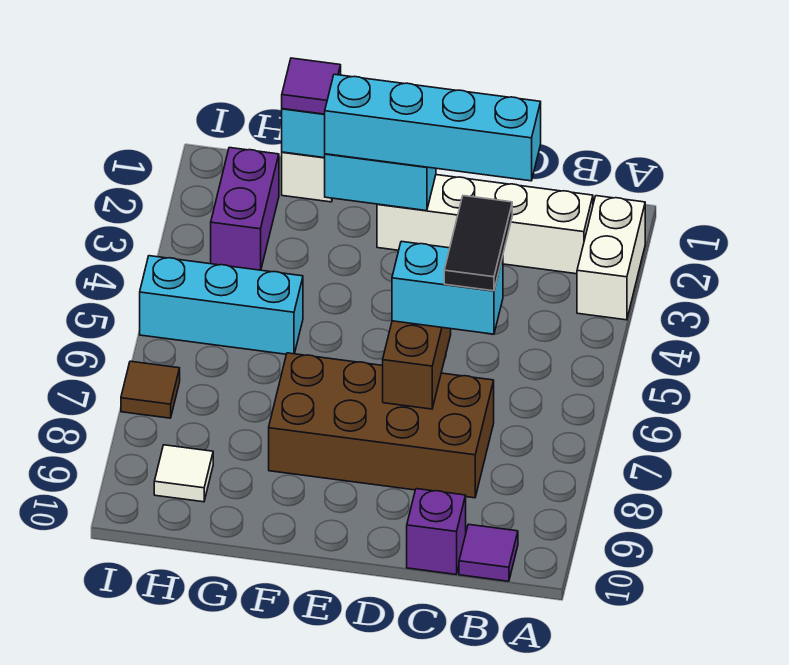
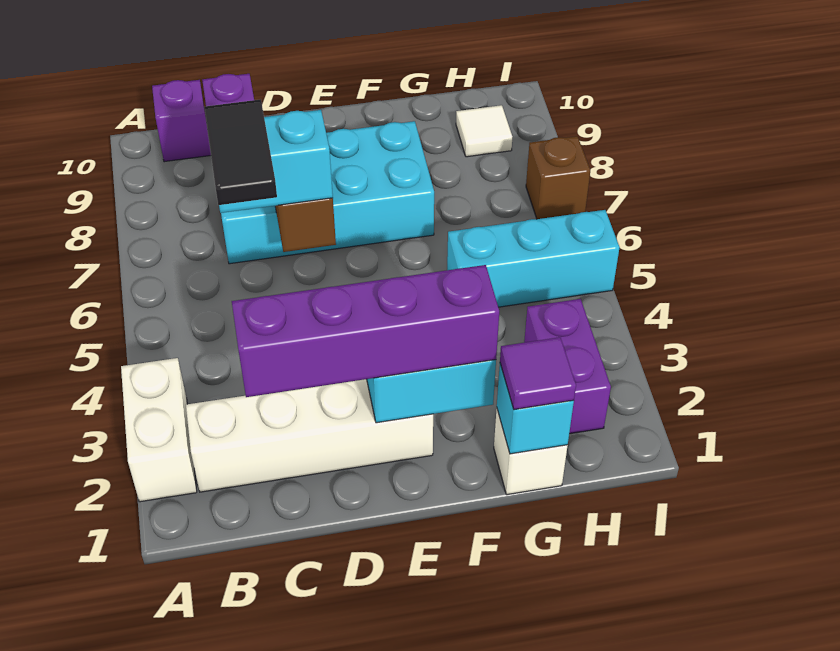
purple tile B10 level 1 -> purple brick B10 level 1
cyan brick C2:F2 level 3 -> purple brick C2:F2 level 3
brown brick C7:F8 level 1 -> cyan brick C7:F8 level 1
brown tile I7 level 1 -> brown brick I7 level 1

